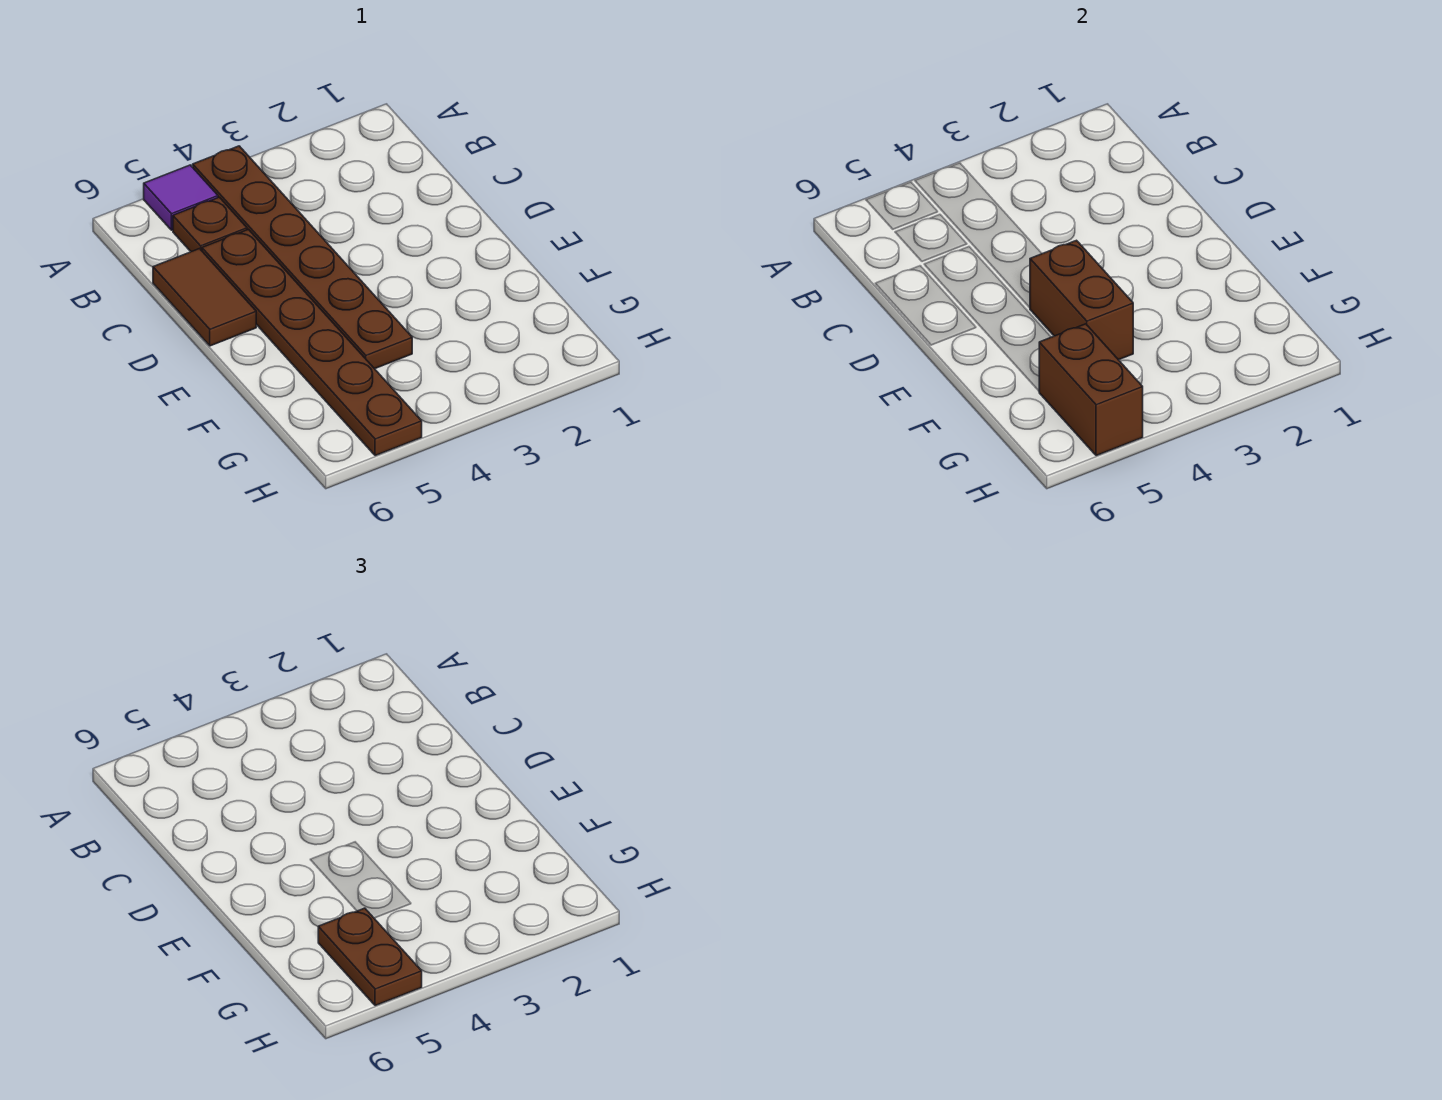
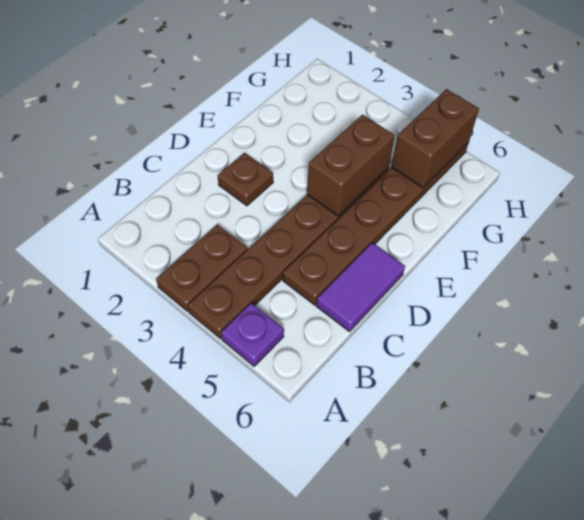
purple tile A5 level 1 -> purple plate A5 level 1
brown plate B5 level 1 -> brown plate D2 level 1
brown tile C6:D6 level 1 -> purple tile C6:D6 level 1
brown plate G5:H5 level 3 -> brown plate A3:B3 level 1

